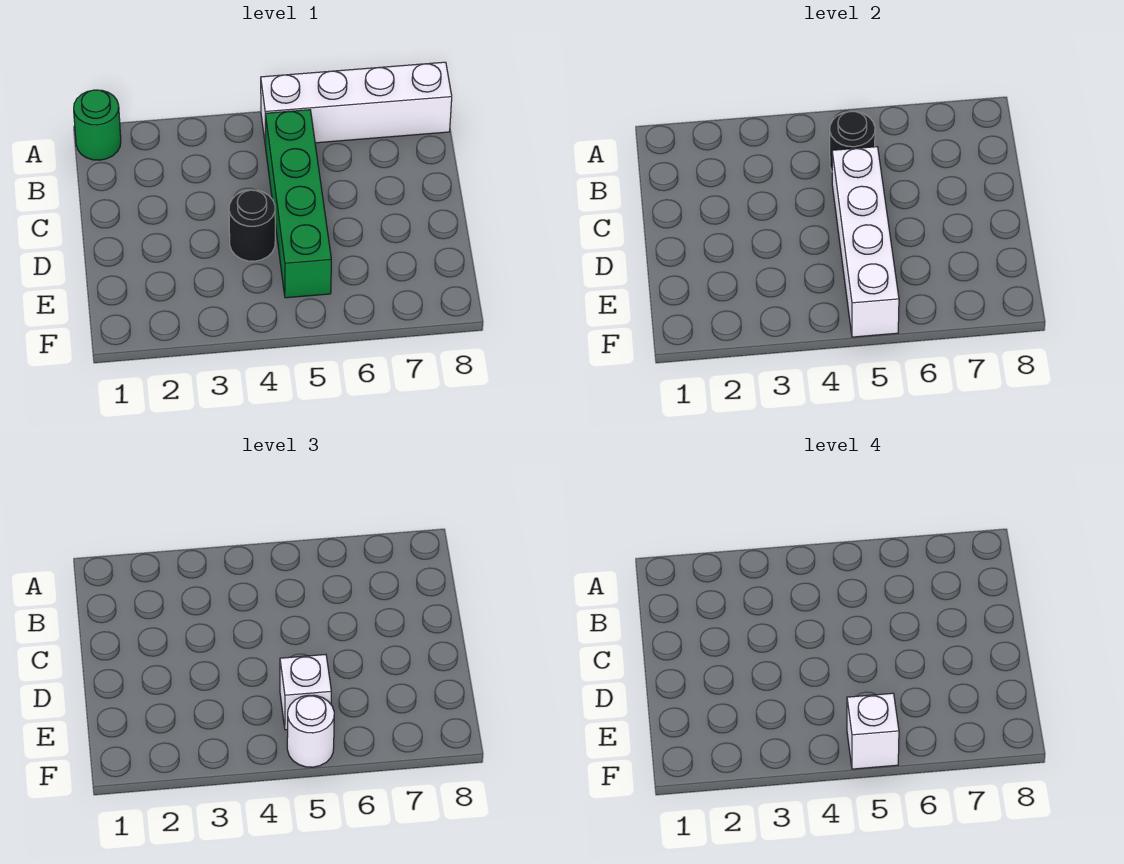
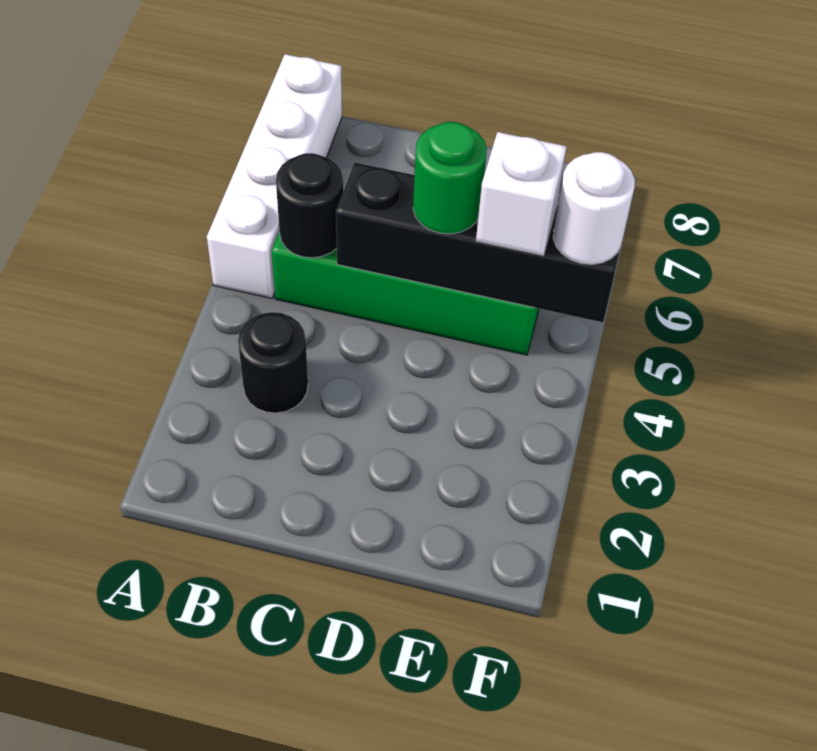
green round brick A1 level 1 -> green round brick D5 level 3
white brick C5:F5 level 2 -> black brick C5:F5 level 2
black round brick D4 level 1 -> black round brick B3 level 1
white brick F5 level 4 -> none

